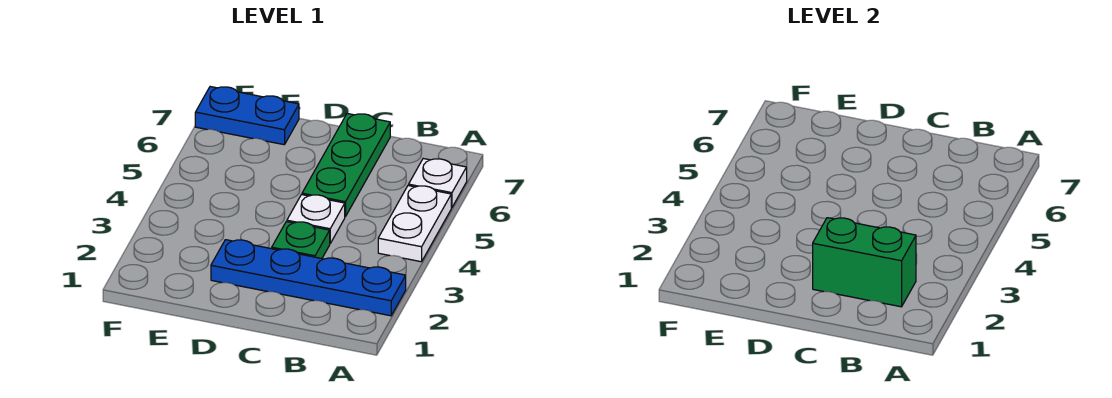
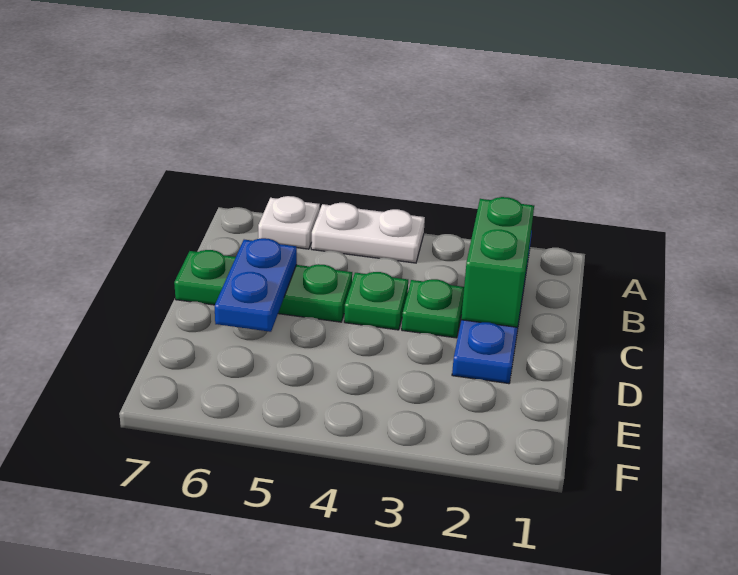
white plate C4 level 1 -> green plate C4 level 1
blue plate E7:F7 level 1 -> blue plate C6:D6 level 2

